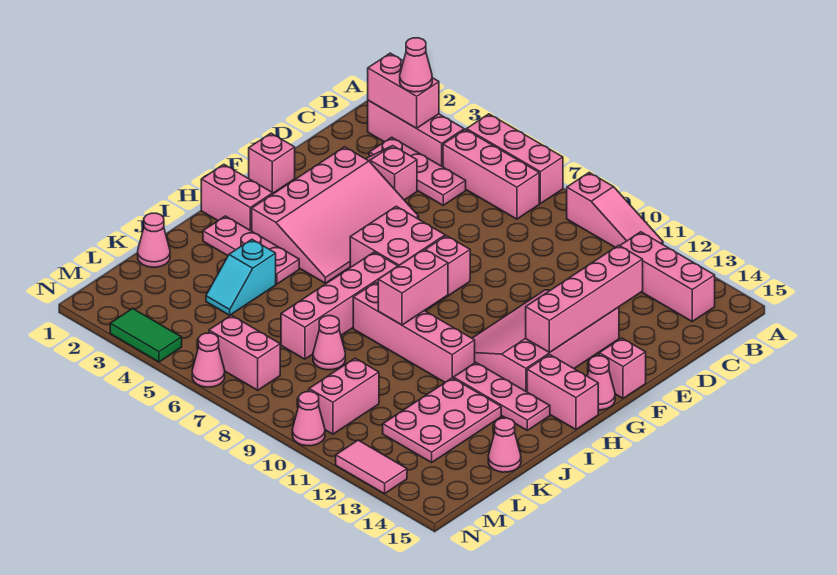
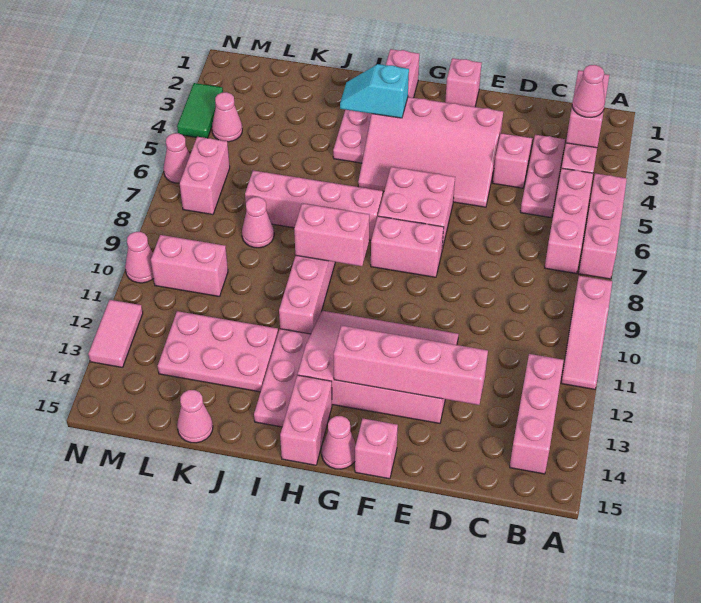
cyan slope J4:K4 level 1 top J -> cyan slope H3:I3 level 2 top H
pink cone K1 level 1 -> pink cone M4 level 1

